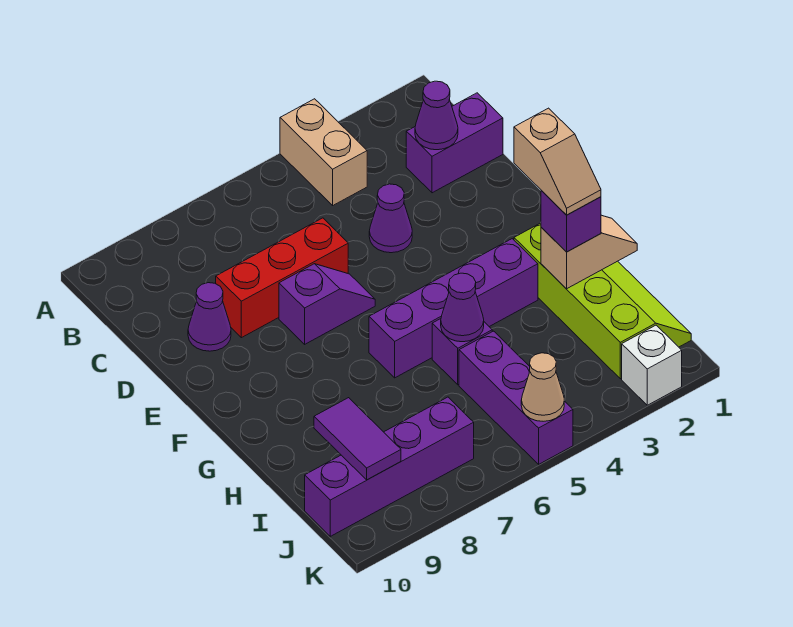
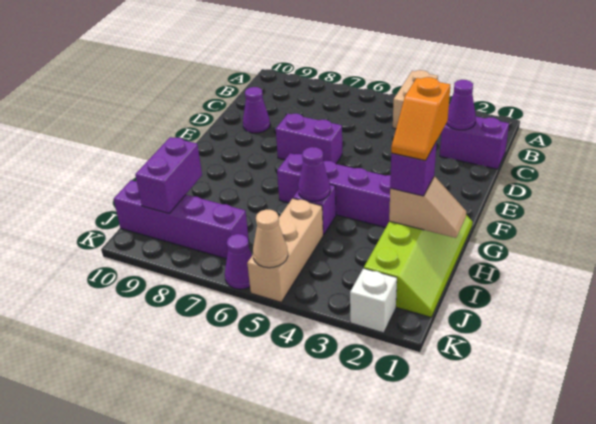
purple cone D4 level 1 -> purple cone K6 level 1
red brick D6:D8 level 1 -> none
purple slope E6:E7 level 1 top 7 -> purple brick E6:E7 level 1
tan slope G2:H2 level 4 top G -> orange slope G2:H2 level 4 top G
purple brick I5:K5 level 1 -> tan brick I5:K5 level 1
purple tile I9:J9 level 2 -> purple brick I9:J9 level 2

